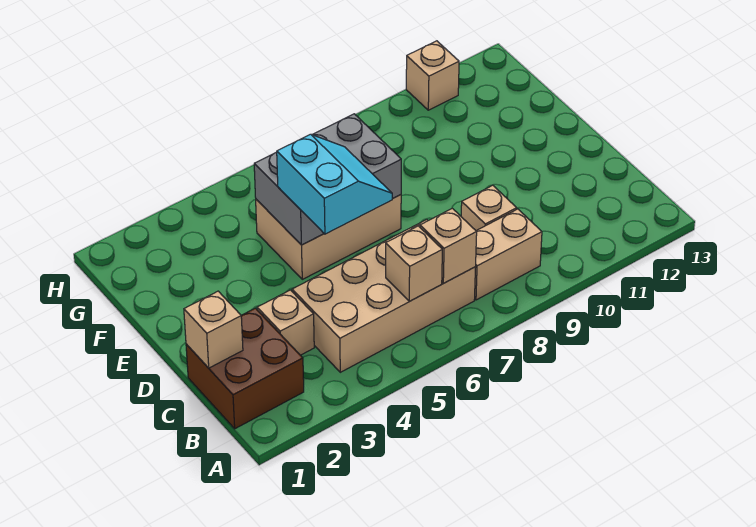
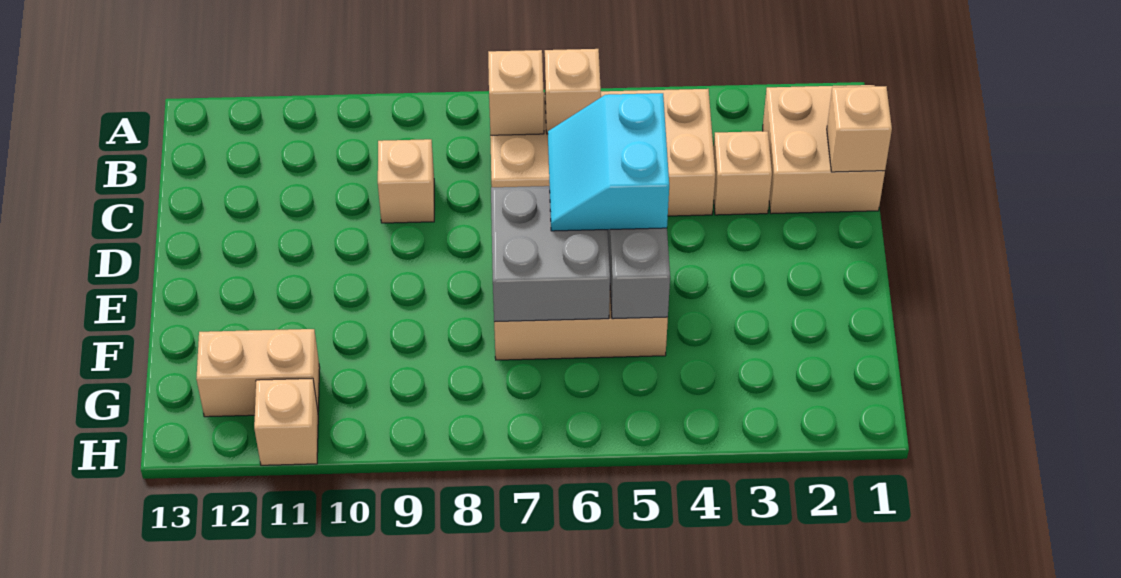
brown brick B1:C2 level 1 -> tan brick B1:C2 level 1
tan brick B8:B9 level 1 -> tan brick G11:G12 level 1

